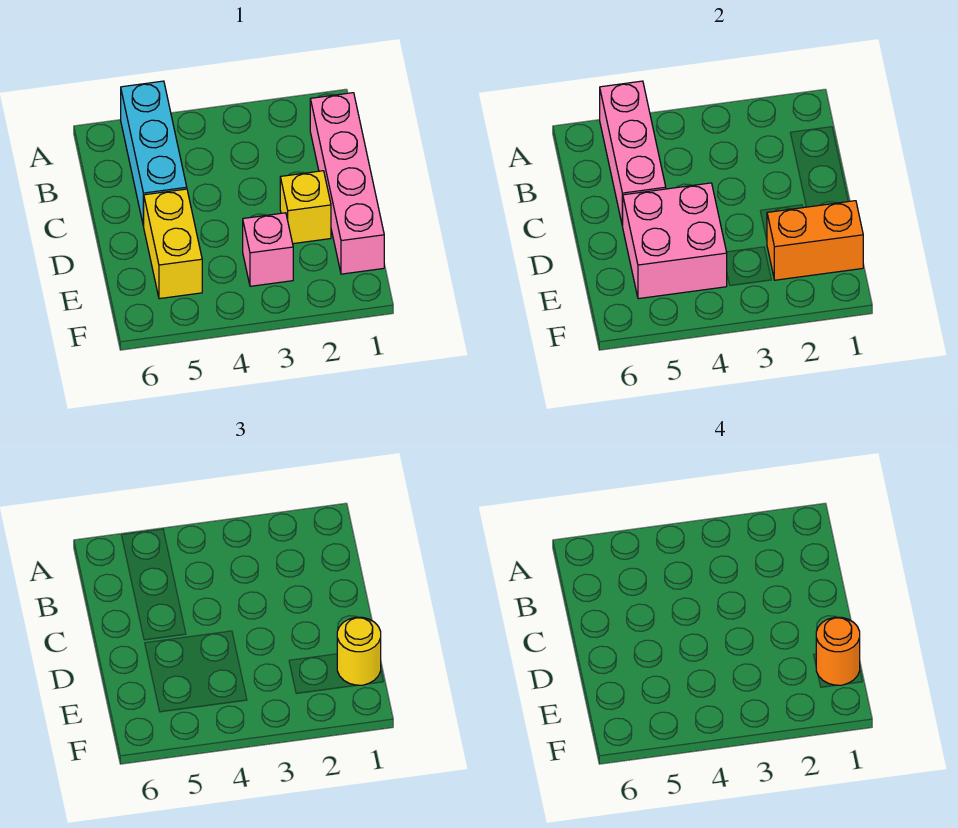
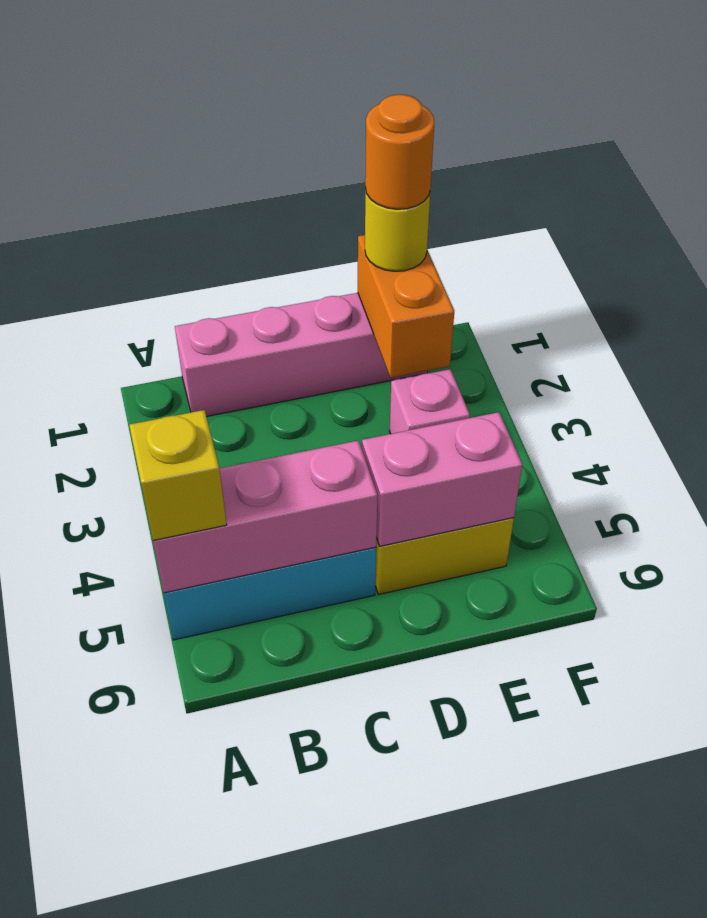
yellow brick D2 level 1 -> yellow brick A5 level 3
pink brick D4:E5 level 2 -> pink brick D5:E5 level 2

